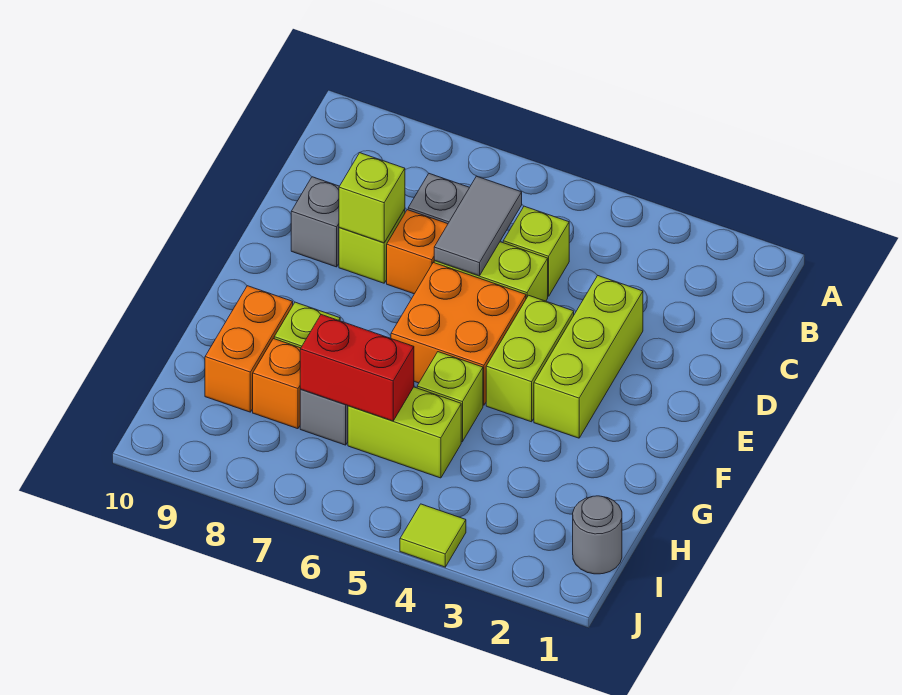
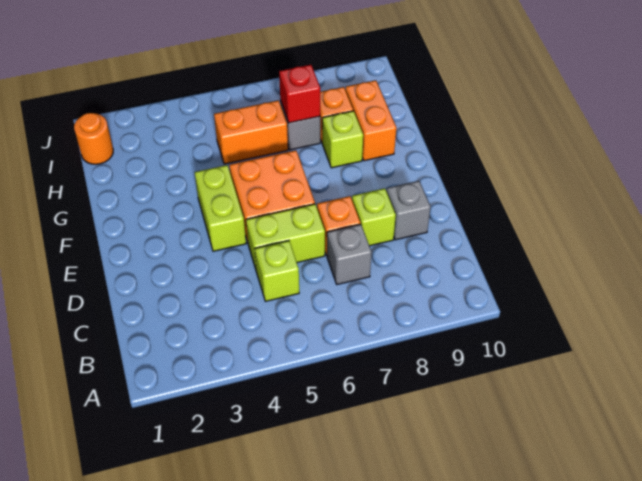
grey tile C6:D6 level 2 -> none
lime brick D3:F3 level 1 -> none
lime brick D8 level 2 -> none
lime brick G5 level 1 -> none
lime brick H5:H6 level 1 -> orange brick H5:H6 level 1
red brick H6:H7 level 2 -> red brick H7 level 2
grey round brick I1 level 1 -> orange round brick I1 level 1
lime tile J4 level 1 -> none

